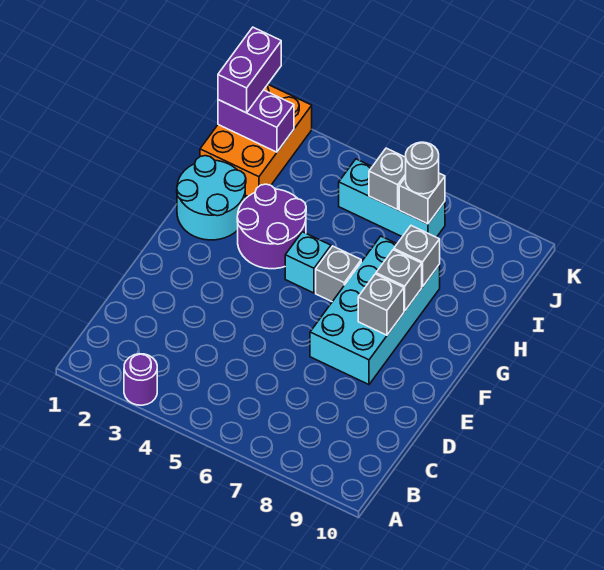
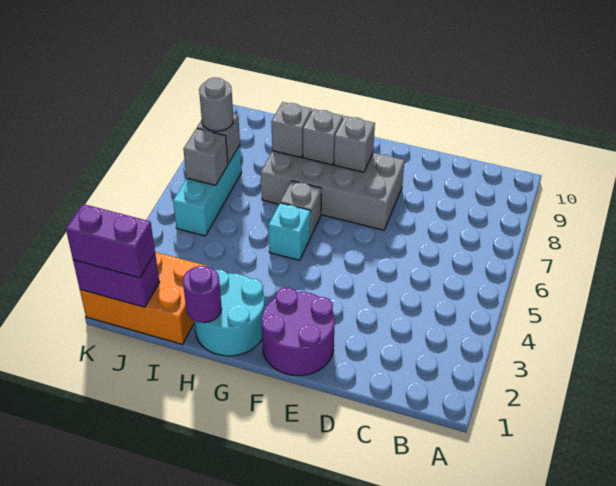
purple round brick A3 level 1 -> purple round brick H1 level 2
cyan brick E7:H8 level 1 -> grey brick E7:H8 level 1
purple round brick G3:H4 level 1 -> purple round brick E1:F2 level 1
purple brick J1:J2 level 2 -> purple brick J1:K1 level 2

